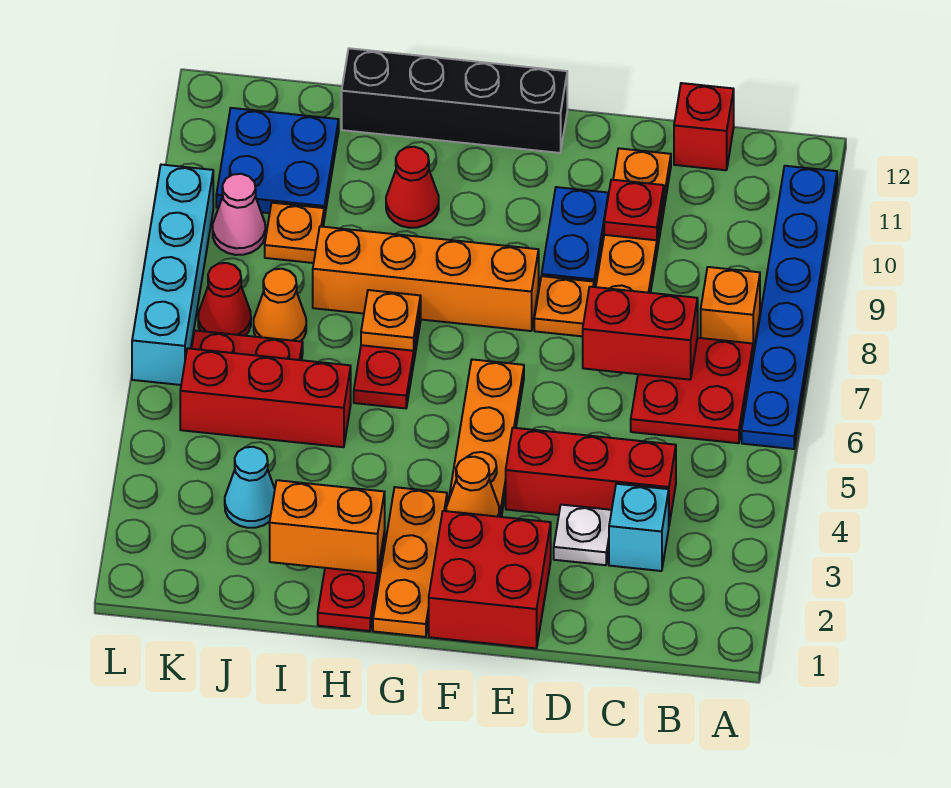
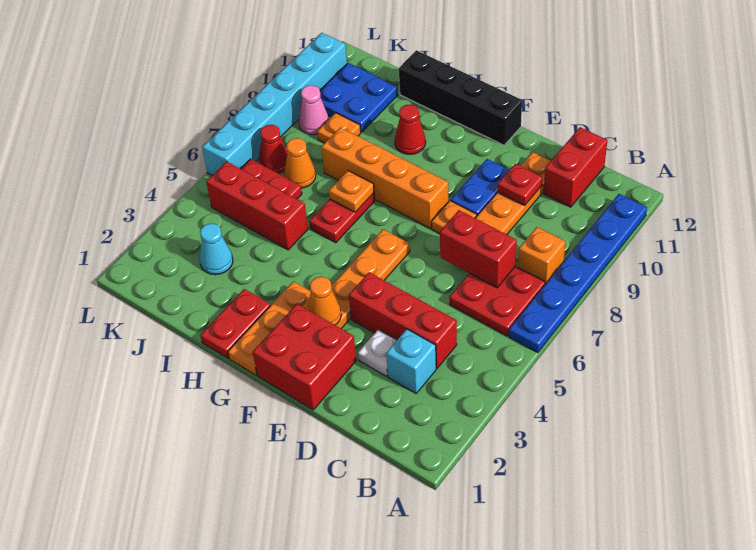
red brick C12 level 1 -> red brick C11:C12 level 1
orange brick H2:I2 level 2 -> none
cyan brick L6:L9 level 1 -> cyan brick L6:L11 level 1

